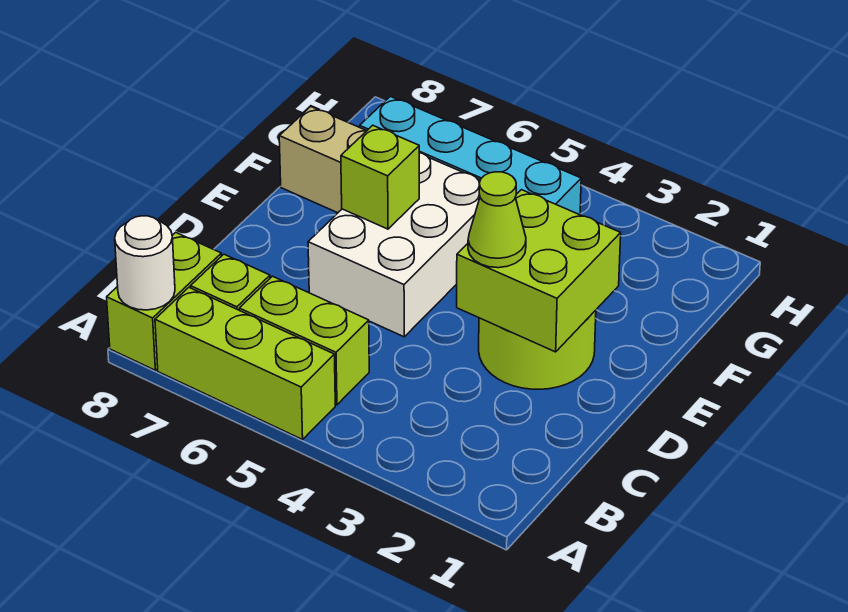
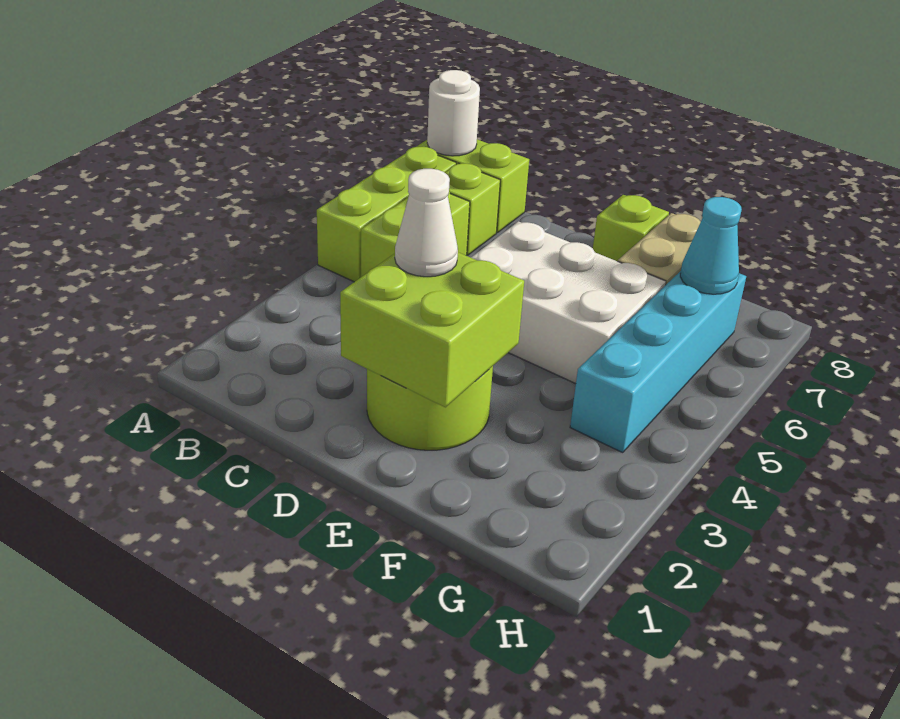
lime cone D3 level 3 -> white cone D3 level 3
lime brick E6 level 2 -> lime brick E8 level 1
none -> cyan cone G7 level 2

